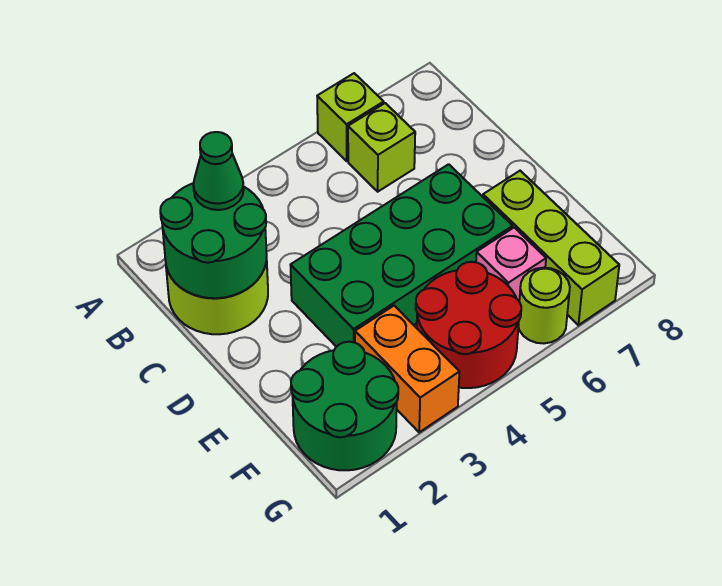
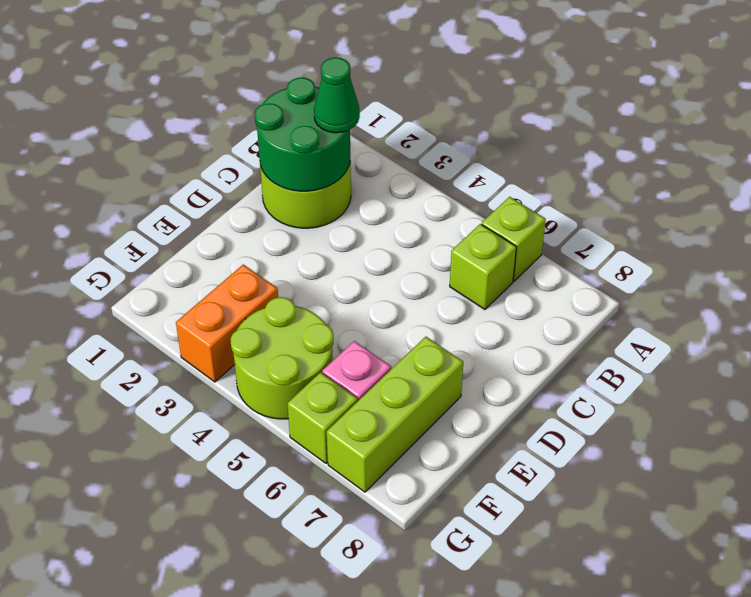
green brick D3:E6 level 1 -> none
green round brick F1:G2 level 1 -> none
red round brick F4:G5 level 1 -> lime round brick F4:G5 level 1
lime round brick G6 level 1 -> lime brick G6 level 1

